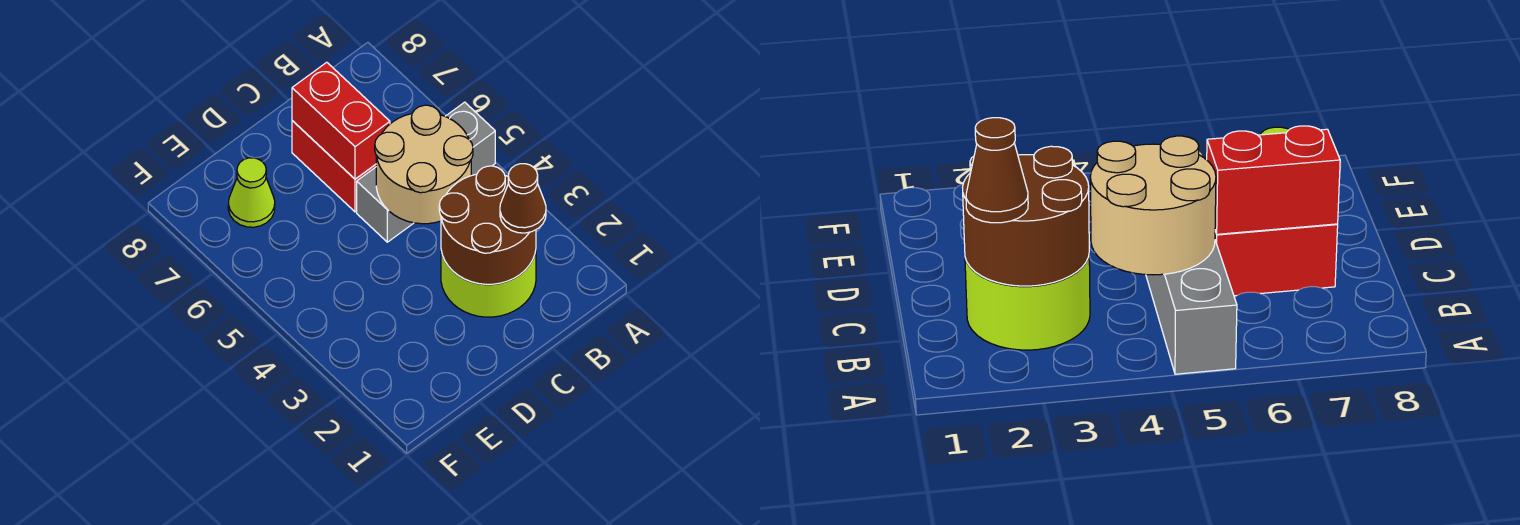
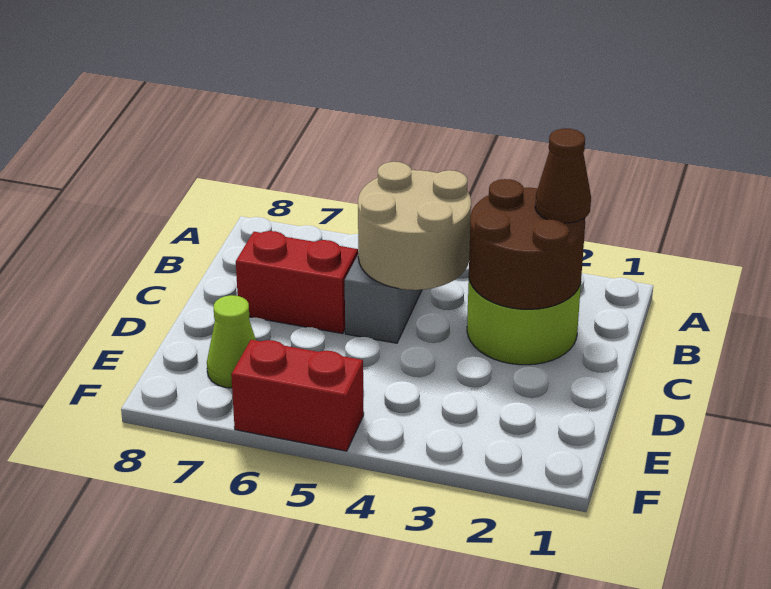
red brick C6:C7 level 2 -> red brick F5:F6 level 1

